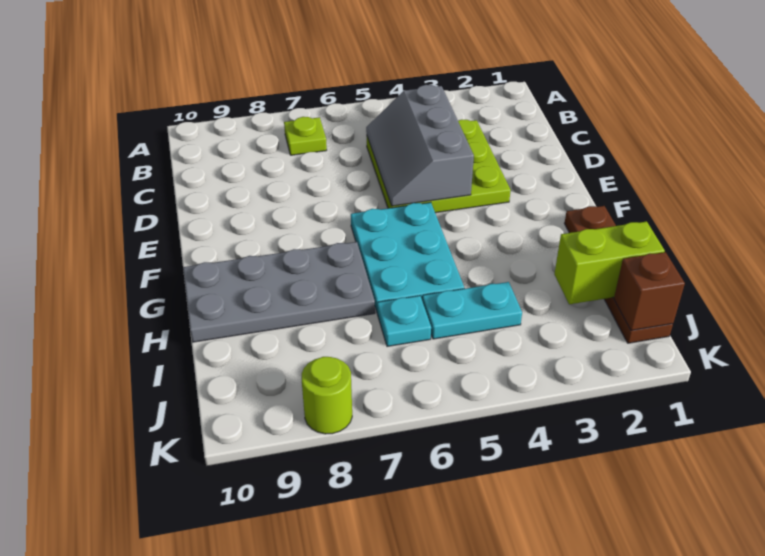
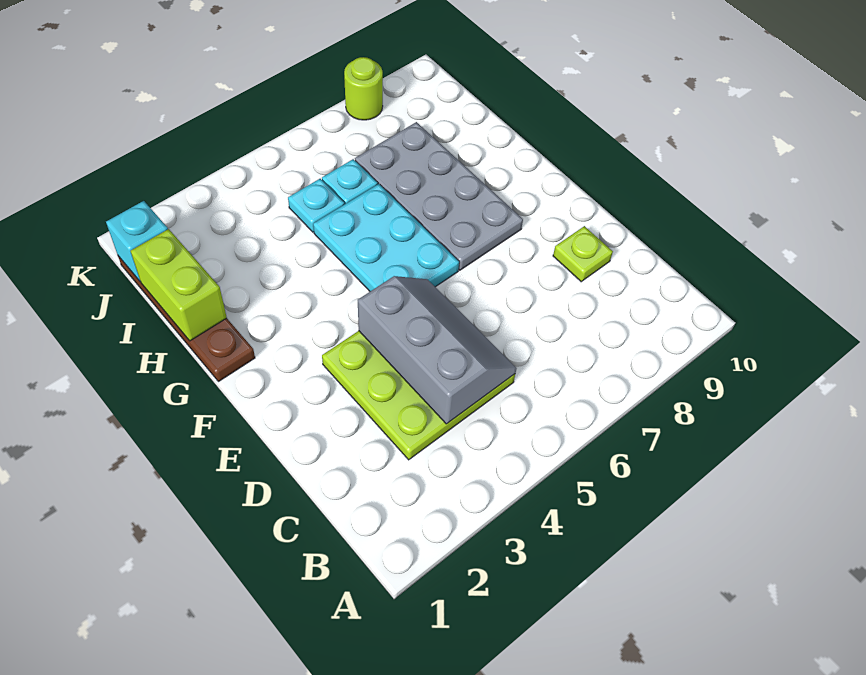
lime plate B7 level 1 -> lime plate D9 level 1
grey plate G7:H10 level 1 -> grey plate F7:I8 level 1
lime brick I1:I2 level 2 -> lime brick H1:I1 level 2
cyan plate I4:I5 level 1 -> cyan plate I5 level 1
brown brick J1 level 2 -> cyan brick J1 level 2

